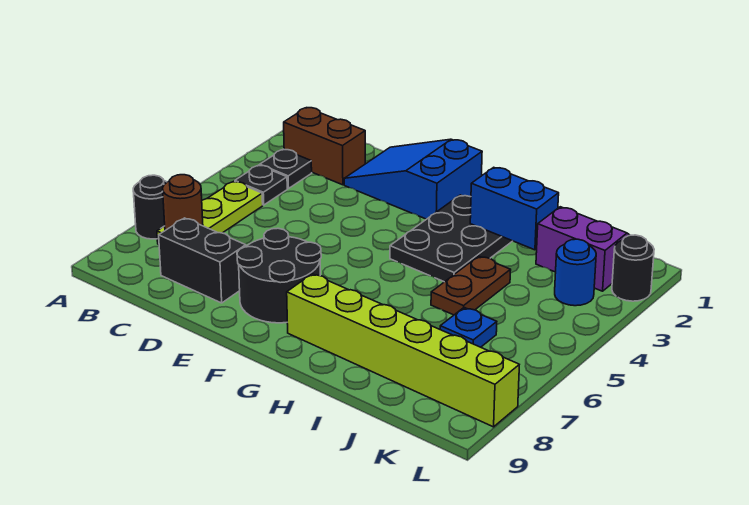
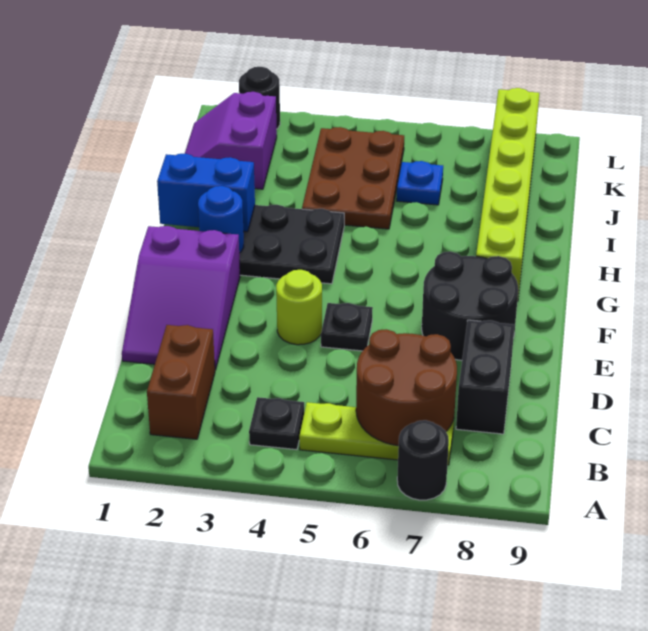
black plate B3 level 1 -> black plate E5 level 1
brown round brick B7 level 2 -> brown round brick B6:C7 level 2
blue slope D1:F2 level 1 top F -> purple slope D1:F2 level 1 top F
none -> lime round brick E4 level 1
blue brick H2:I2 level 2 -> blue brick H1:H2 level 2
brown plate I4:I5 level 1 -> brown plate I4:K5 level 1
blue round brick K3 level 1 -> blue round brick G2 level 2

